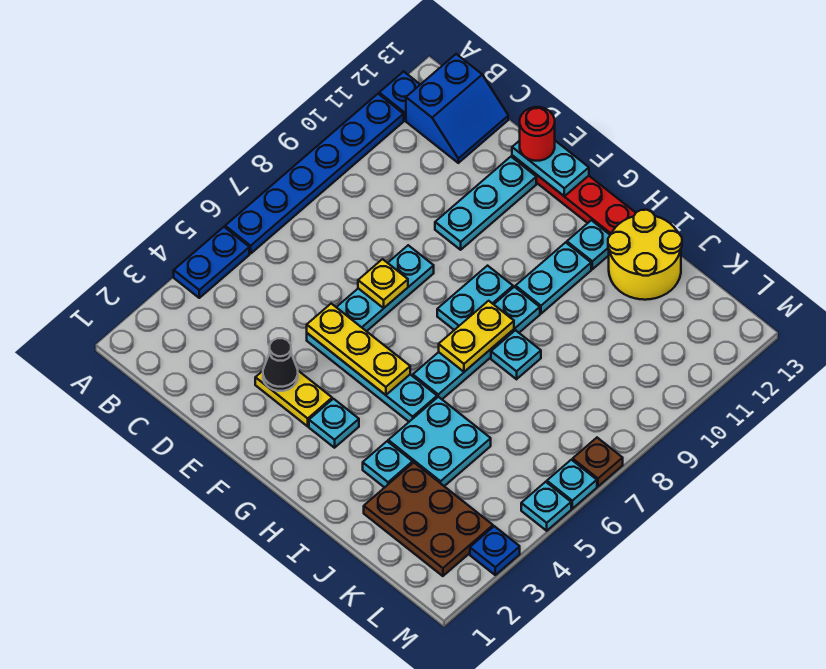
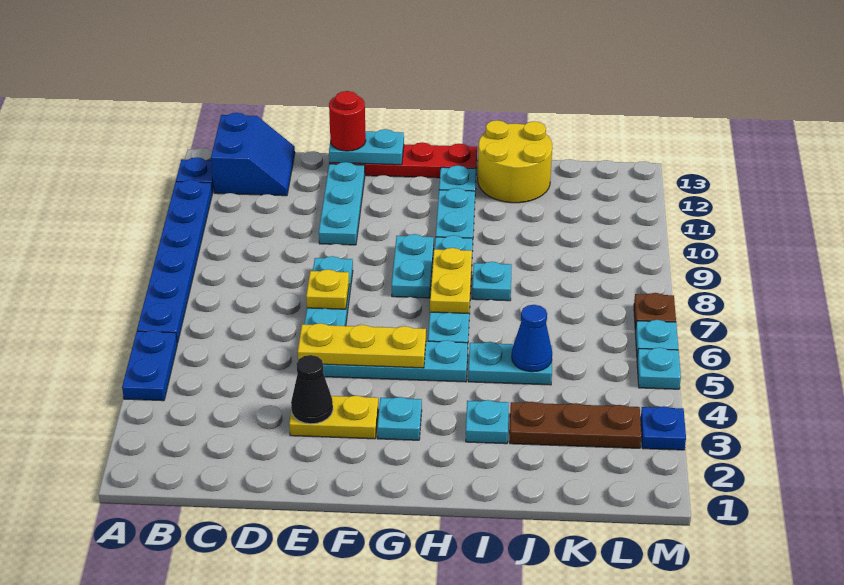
cyan plate I4:J5 level 1 -> cyan plate I5:J5 level 1
brown plate J2:L3 level 1 -> brown plate J3:L3 level 1
none -> blue cone J5 level 2

